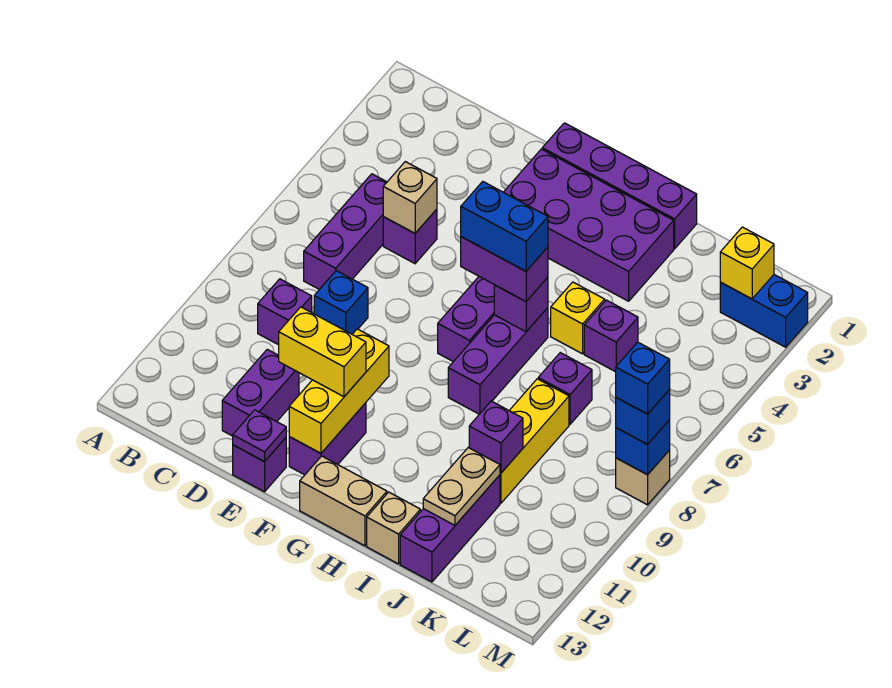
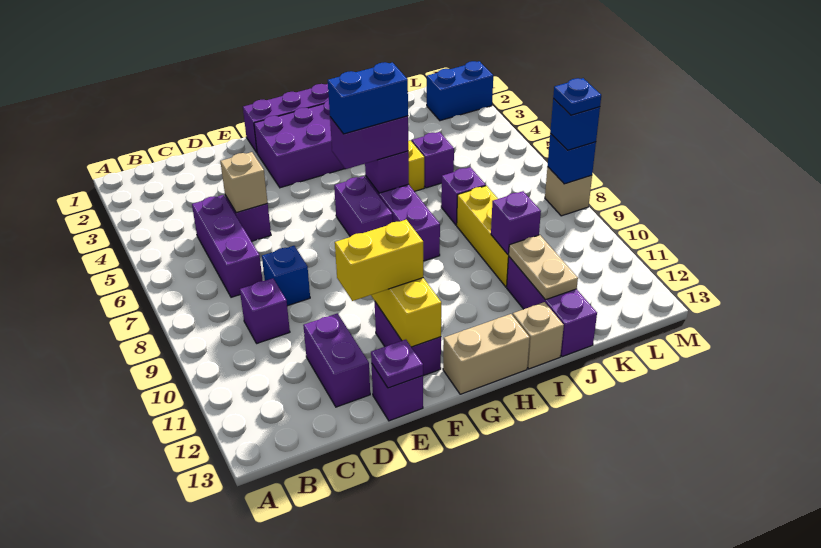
yellow brick L2 level 2 -> none
blue brick M8 level 4 -> blue plate M8 level 4

